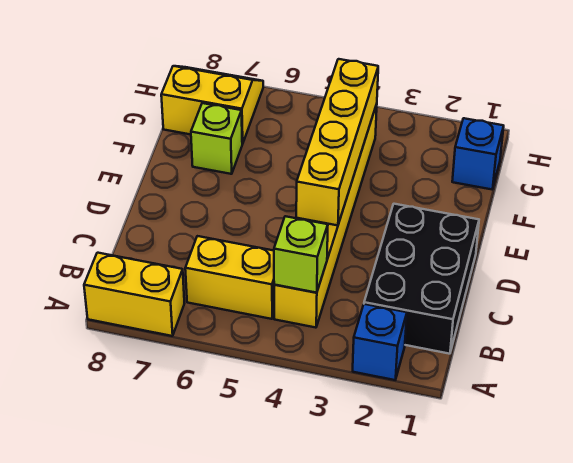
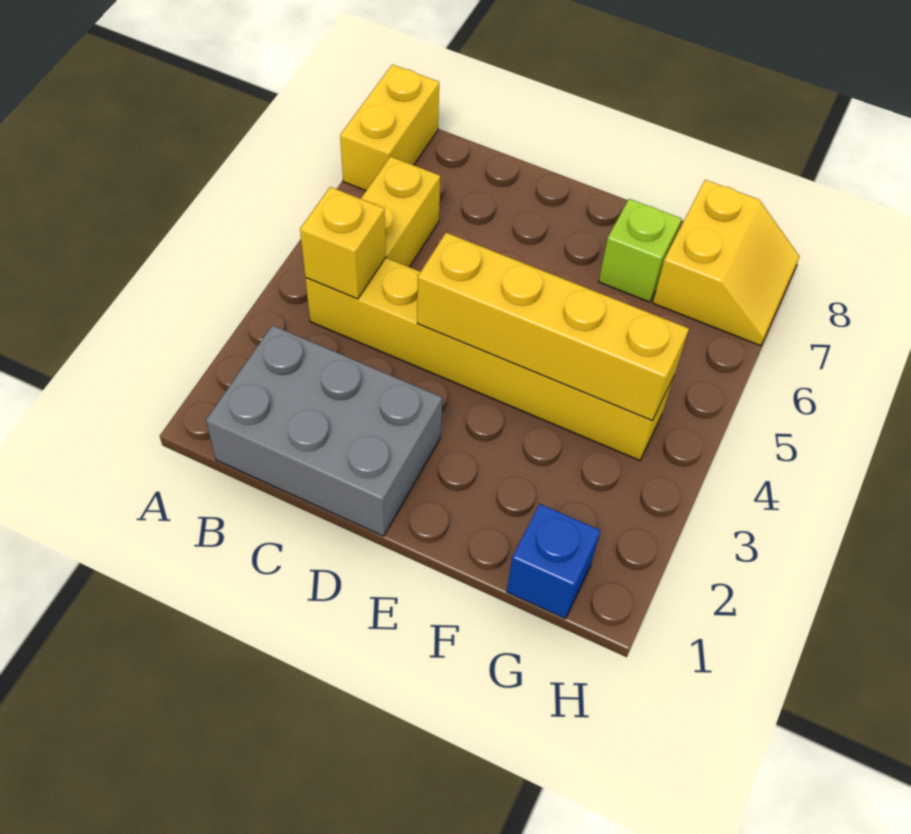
blue brick A2 level 1 -> none
black brick B1:D2 level 1 -> grey brick B1:D2 level 1
lime brick B4 level 2 -> yellow brick B4 level 2

